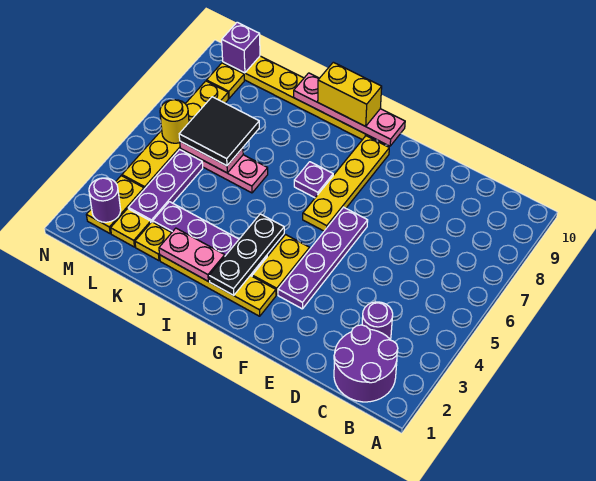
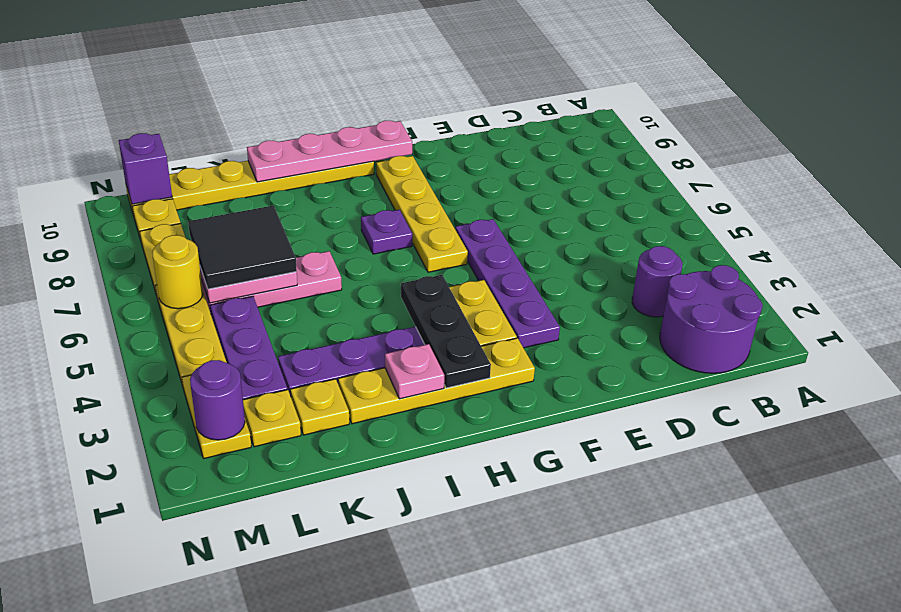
yellow brick H10:I10 level 3 -> none
pink plate I2:J2 level 2 -> pink plate I2 level 2

